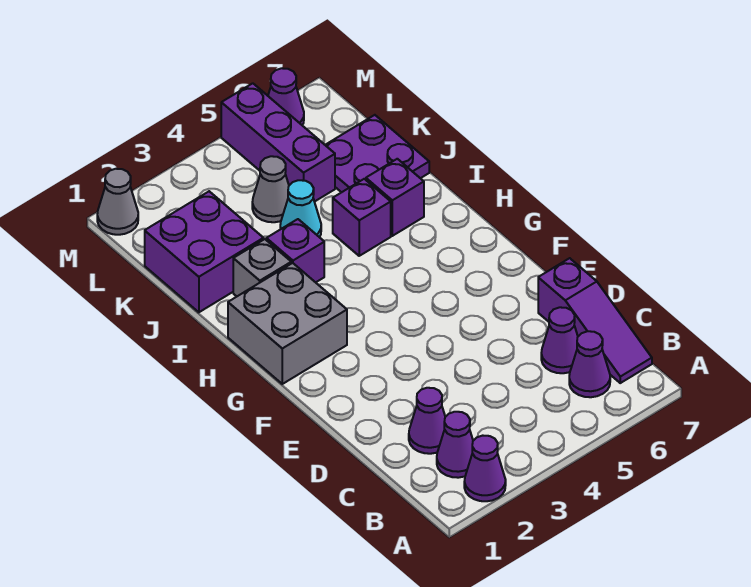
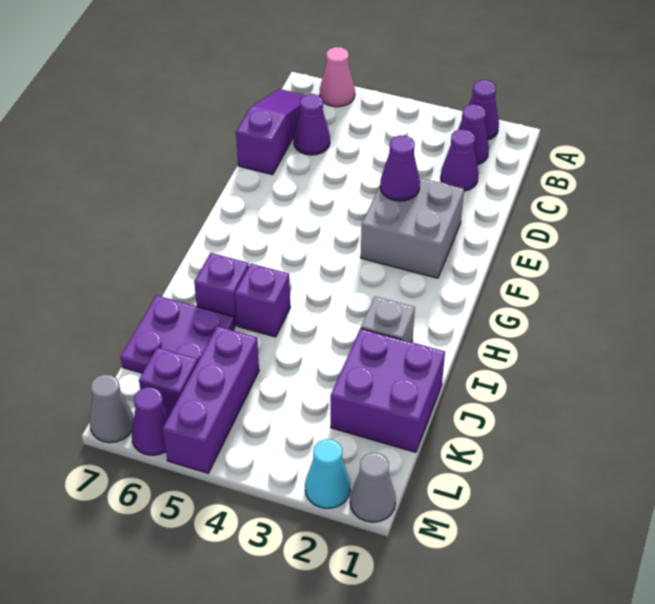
none -> pink cone A6 level 1
purple cone B6 level 1 -> purple cone E3 level 2
grey brick G1:H2 level 1 -> grey brick E2:F3 level 1
purple brick I3 level 1 -> purple brick L6 level 1
cyan cone J4 level 1 -> cyan cone M2 level 1
grey cone K4 level 1 -> grey cone M7 level 1

